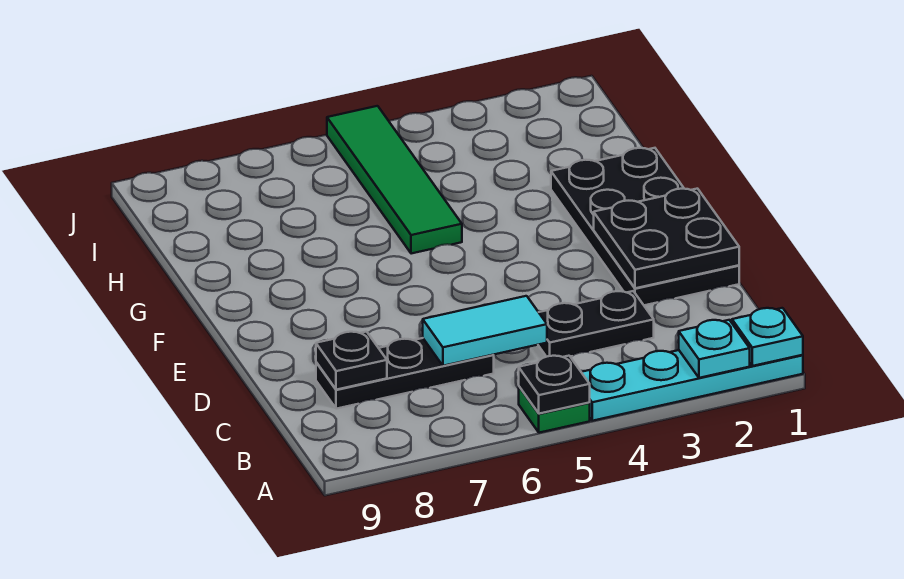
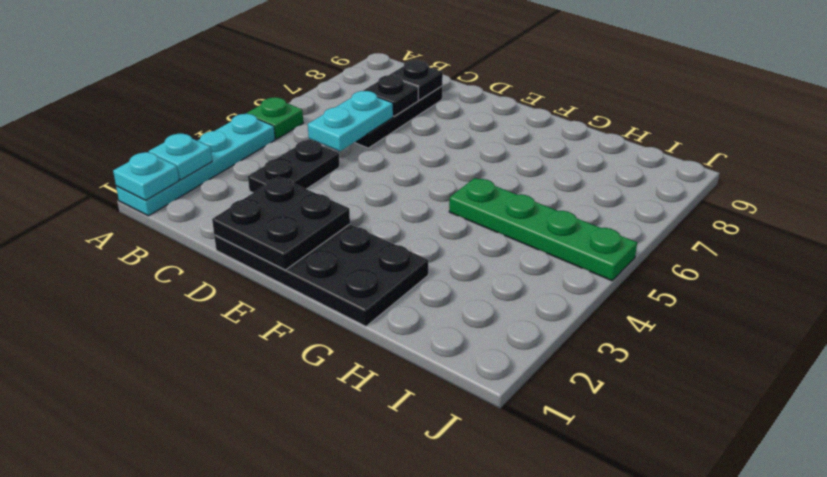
black plate A5 level 2 -> black plate C7 level 2
cyan tile C5:C6 level 2 -> cyan plate C5:C6 level 2
green tile G5:J5 level 1 -> green plate G5:J5 level 1

